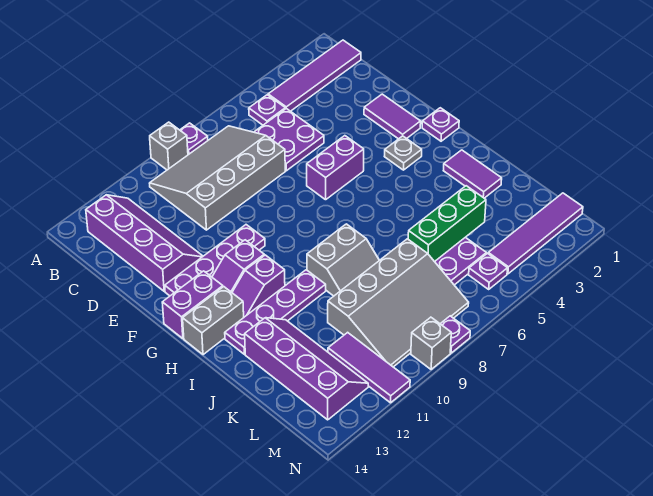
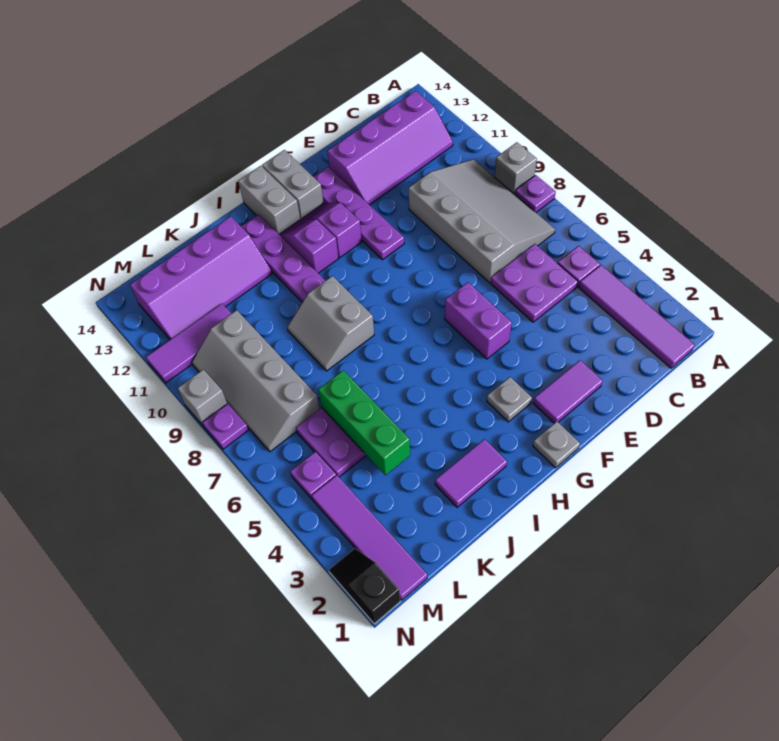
purple plate G1 level 1 -> grey plate G1 level 1
purple brick G13:G14 level 1 -> grey brick G13:G14 level 1
grey slope K7:M10 level 1 top K -> grey slope L7:M10 level 1 top L
none -> black slope N1:N2 level 1 top 1

